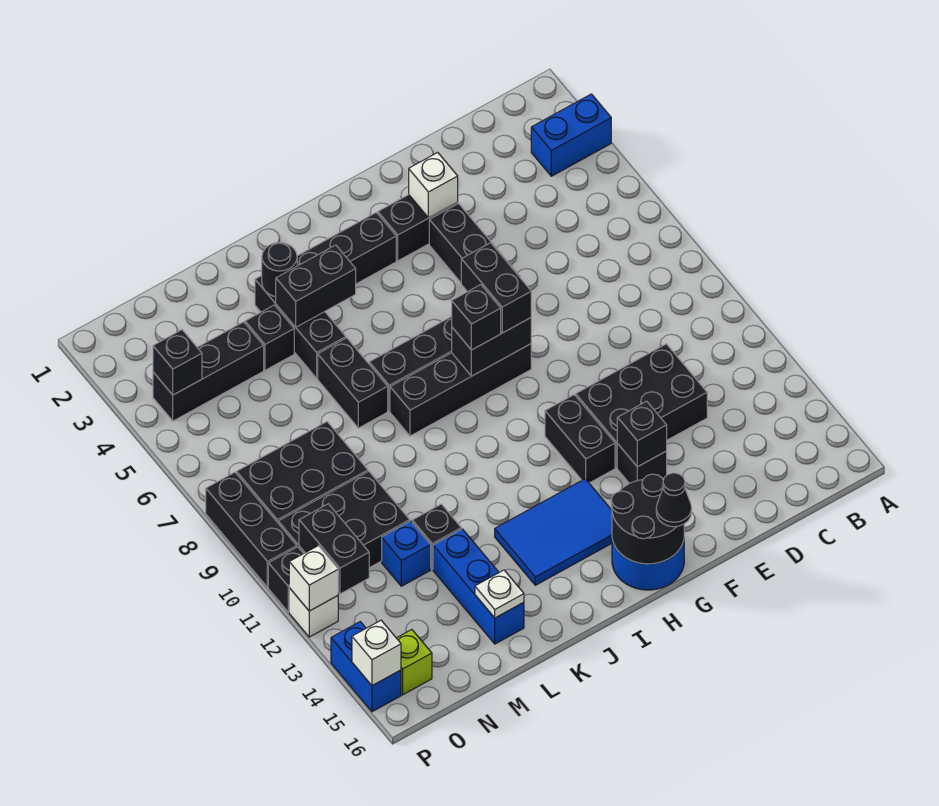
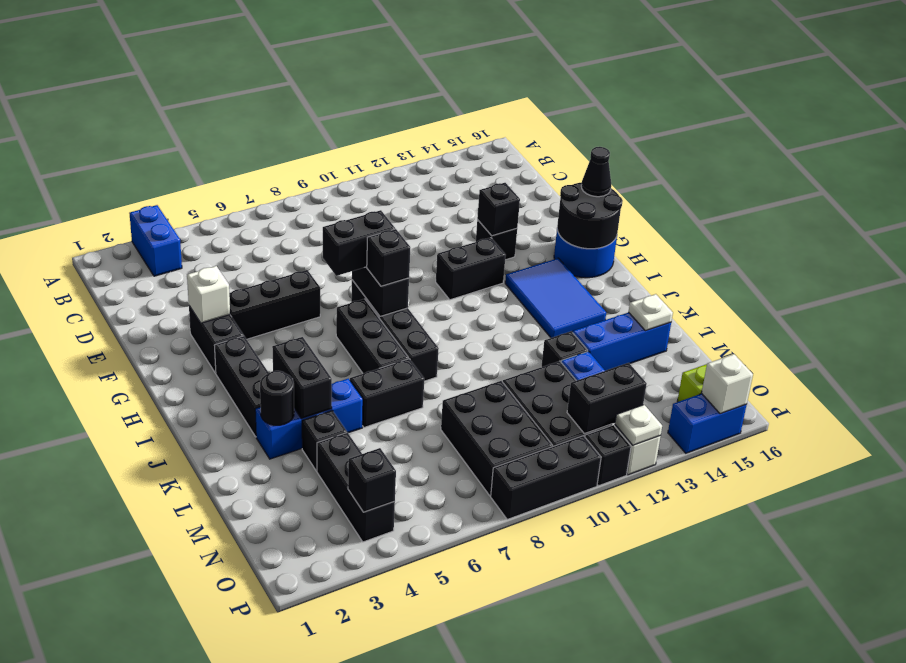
black brick D11:F12 level 1 -> none
black brick K3:K5 level 1 -> blue brick K3:K5 level 1
white brick P12 level 2 -> white plate P12 level 2

